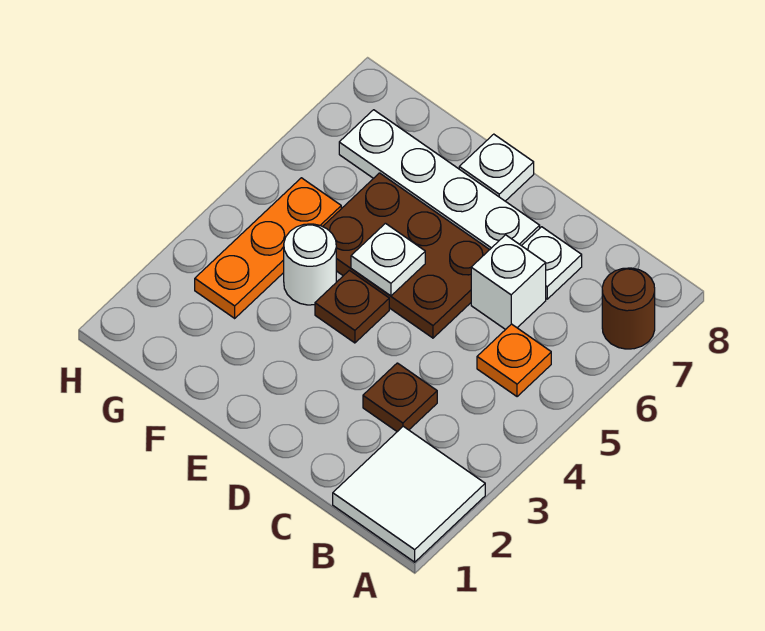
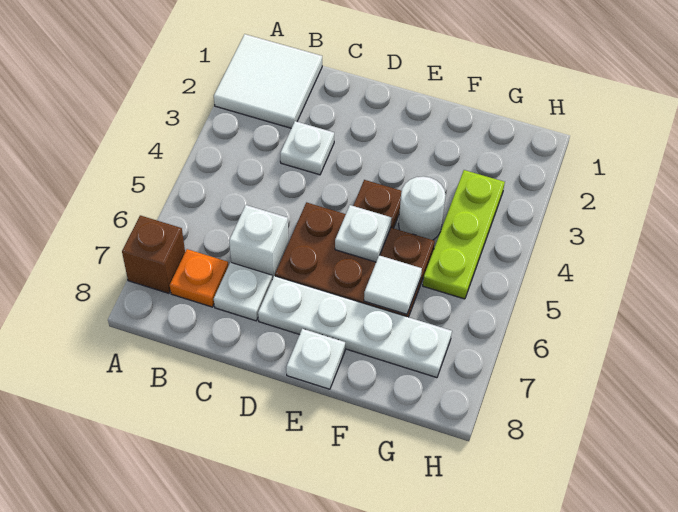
brown round brick A7 level 1 -> brown brick A7 level 1
orange plate B5 level 1 -> orange plate B7 level 1
brown plate C3 level 1 -> white plate C3 level 1
none -> white tile F6 level 2
orange plate G3:G5 level 1 -> lime plate G3:G5 level 1

